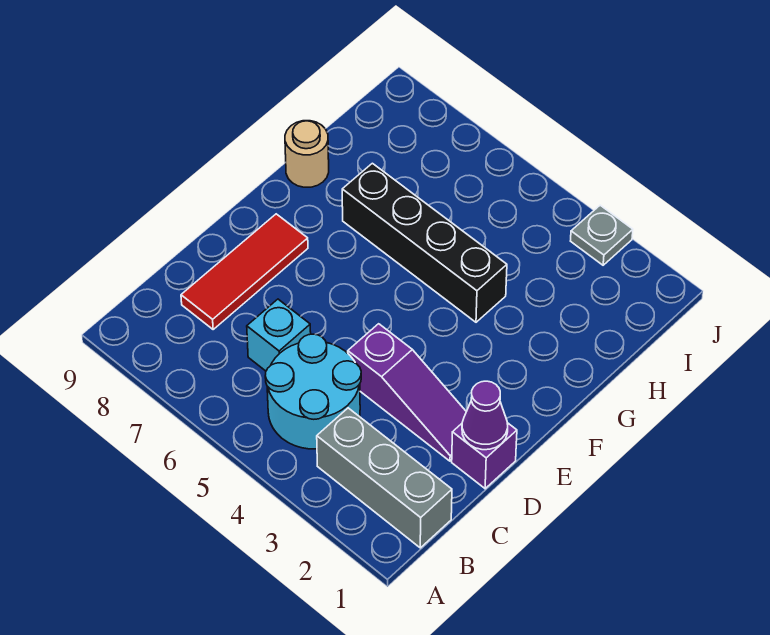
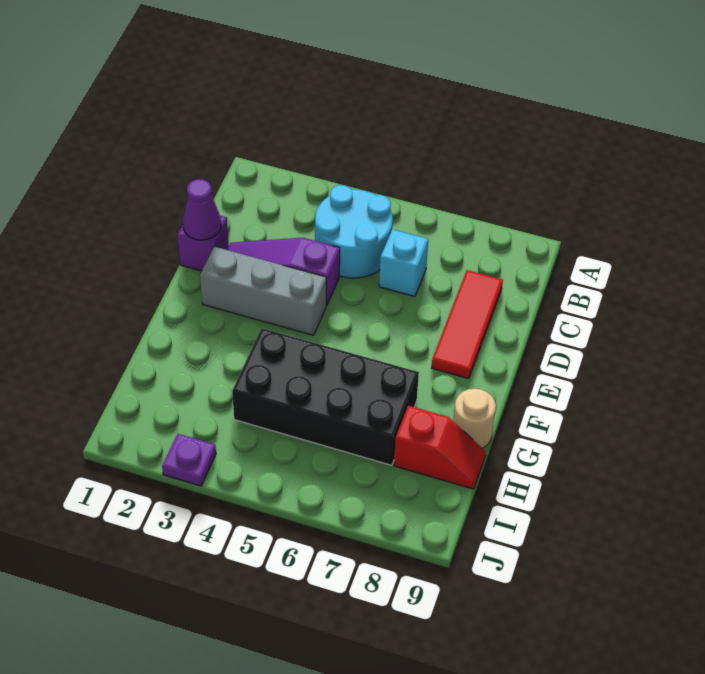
grey brick B1:B3 level 1 -> grey brick E2:E4 level 1
black brick G4:G7 level 1 -> black brick G4:H7 level 1
none -> red slope H8:H9 level 1 top 8
grey plate J3 level 1 -> purple plate J3 level 1

